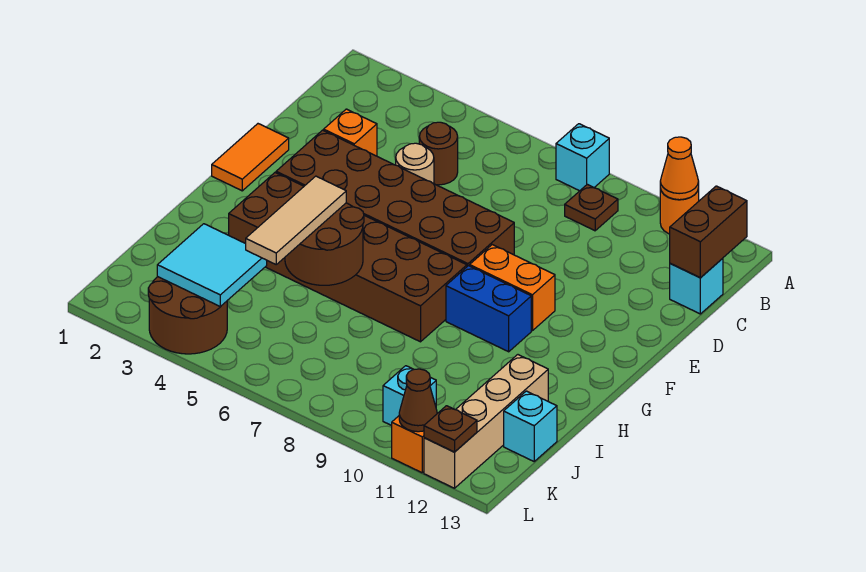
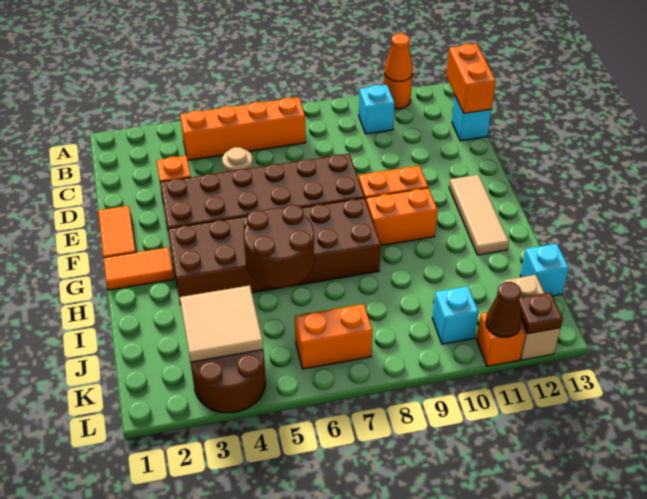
cyan brick A8 level 1 -> cyan brick B10 level 1
none -> orange brick B4:B7 level 1
brown plate B9 level 1 -> none
brown brick B13:C13 level 2 -> orange brick B13:C13 level 2
brown round brick C5 level 1 -> none
none -> orange tile G1:G2 level 1
blue brick G9:G10 level 1 -> orange brick G9:G10 level 1
tan tile H5:J5 level 3 -> tan tile F12:H12 level 1
tan brick I12:L12 level 1 -> tan brick K12:L12 level 1
cyan tile J3:K4 level 2 -> tan tile J3:K4 level 2
none -> orange brick K6:K7 level 1

